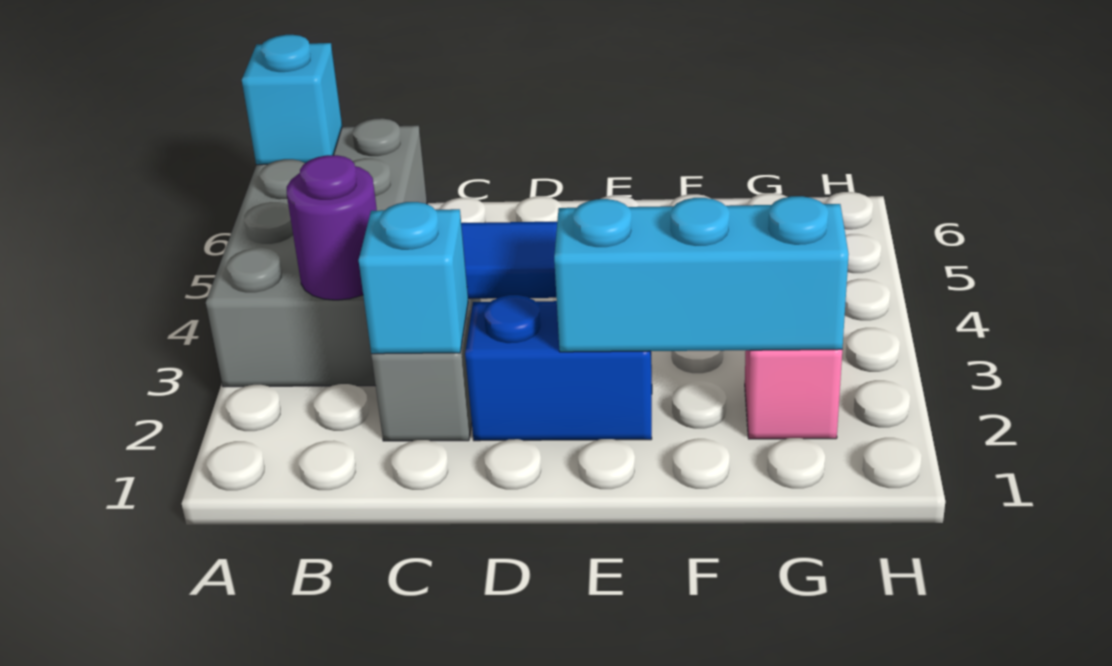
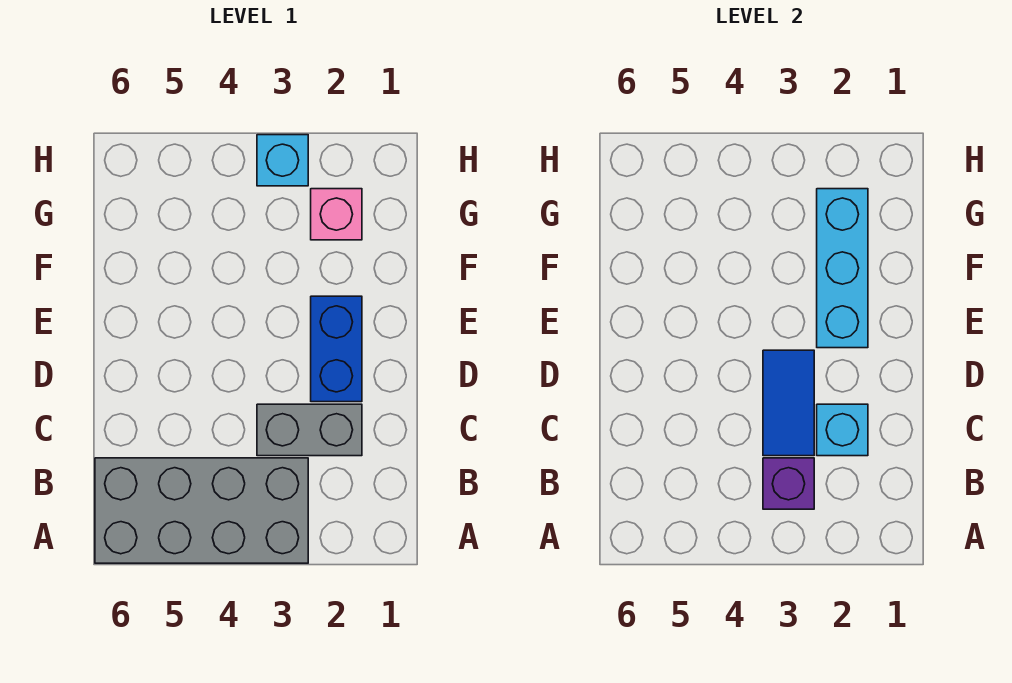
cyan brick A6 level 2 -> cyan brick H3 level 1
purple round brick B3 level 2 -> purple brick B3 level 2

